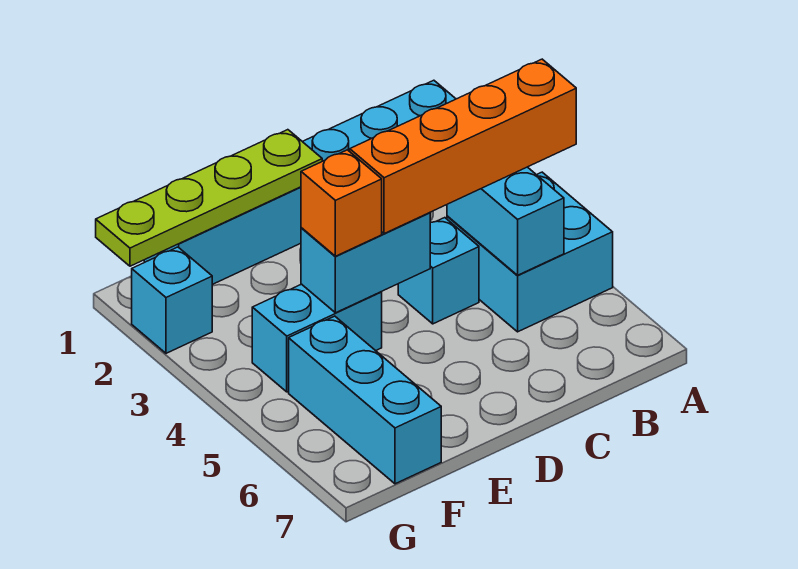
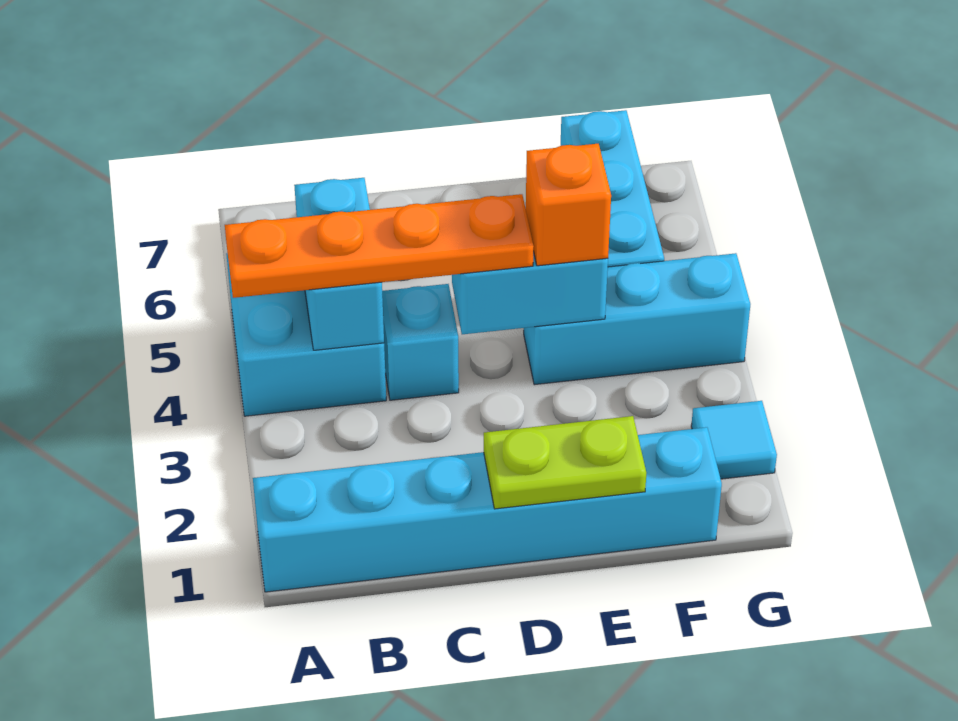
orange brick A4:D4 level 3 -> orange plate A4:D4 level 3
lime plate D1:G1 level 2 -> lime plate D1:E1 level 2
cyan brick E4:F4 level 1 -> cyan brick E4:G4 level 1
cyan brick G2 level 1 -> cyan tile G2 level 1

